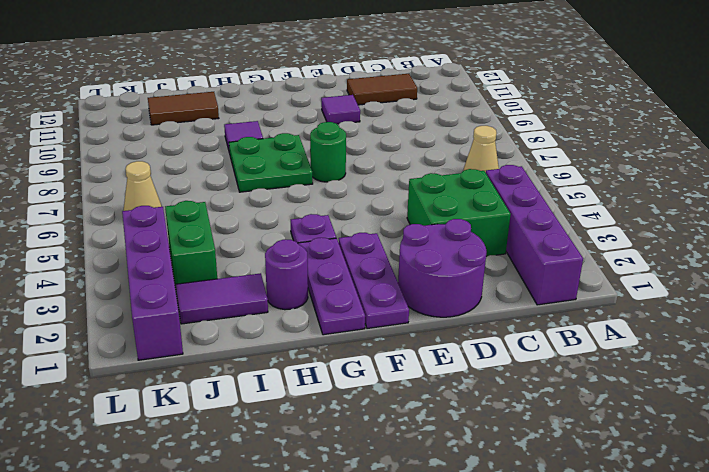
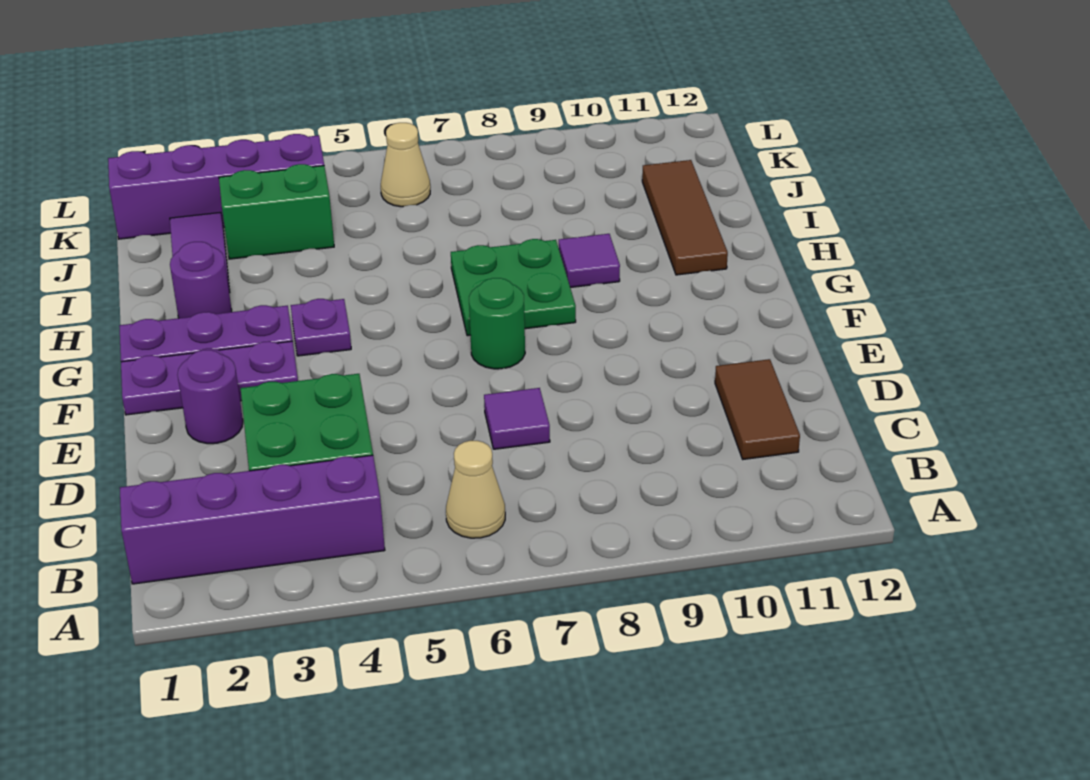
purple round brick D1:E2 level 1 -> purple round brick E2 level 1
purple tile E10 level 1 -> purple tile D7 level 1
brown tile I11:J11 level 1 -> brown tile H11:J11 level 1

